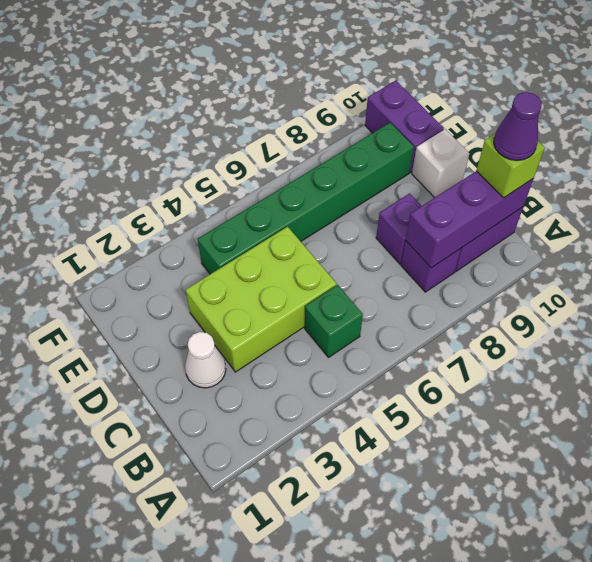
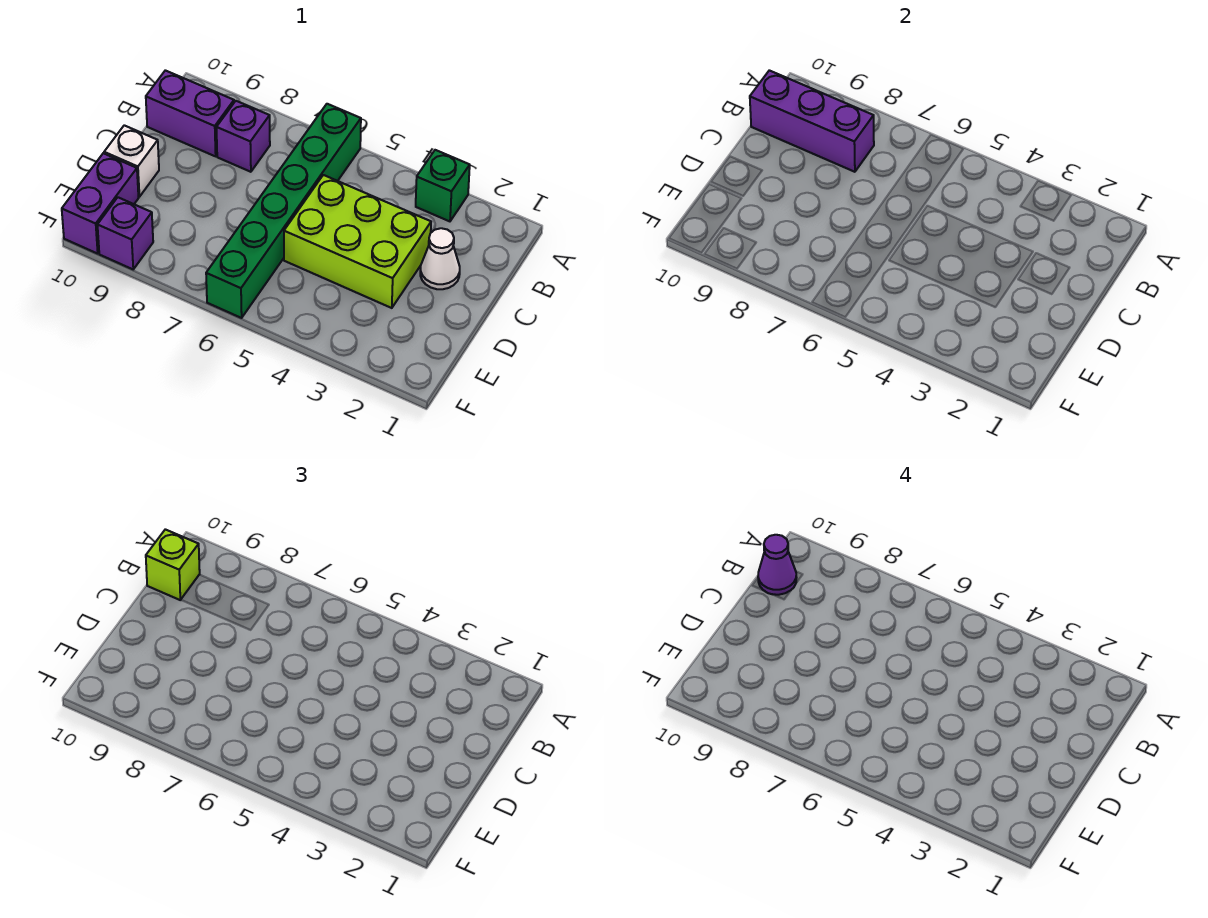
green brick B5 level 1 -> green brick A3 level 1
purple brick C8 level 1 -> purple brick F9 level 1
green brick E4:E9 level 1 -> green brick A6:F6 level 1

